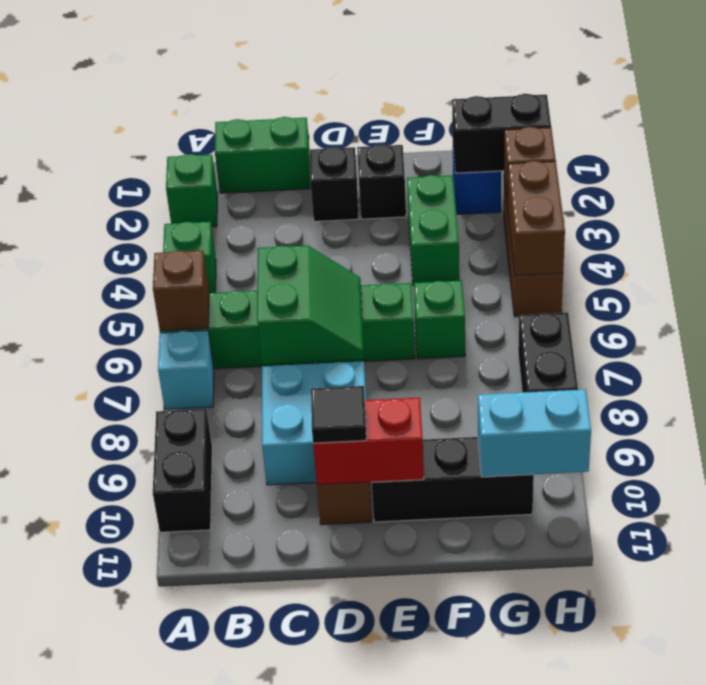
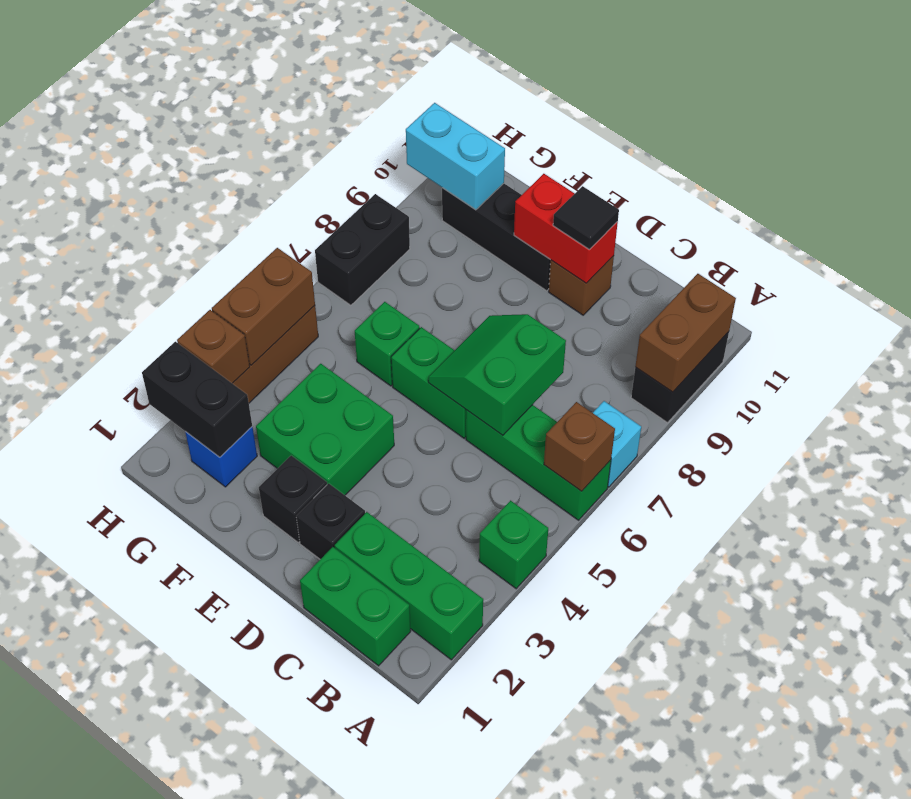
green brick A2 level 1 -> green brick A2:C2 level 1
none -> brown brick A9:A10 level 2
cyan brick C8:D9 level 1 -> none
green brick F3:F4 level 1 -> green brick E3:F4 level 1

